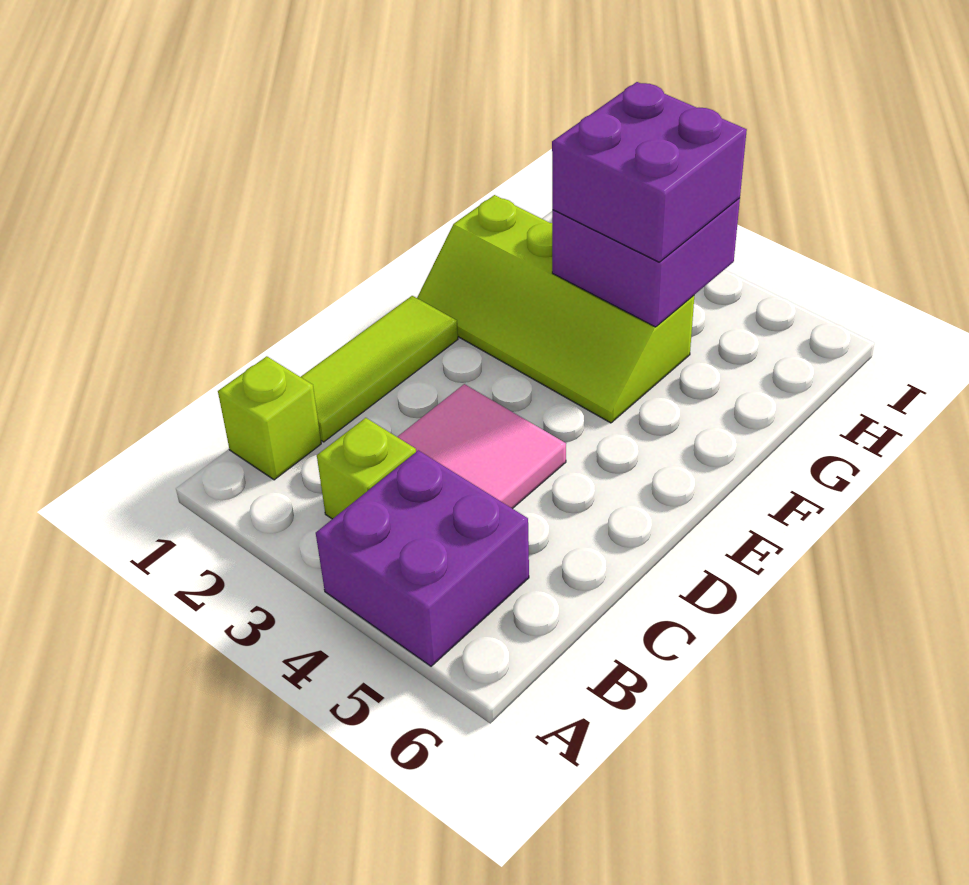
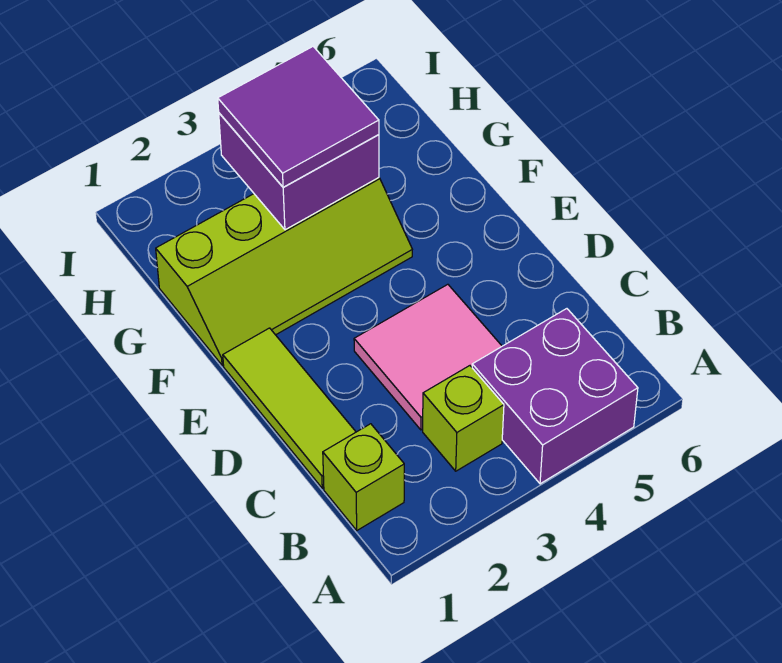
purple brick G3:H4 level 3 -> purple tile G3:H4 level 3

